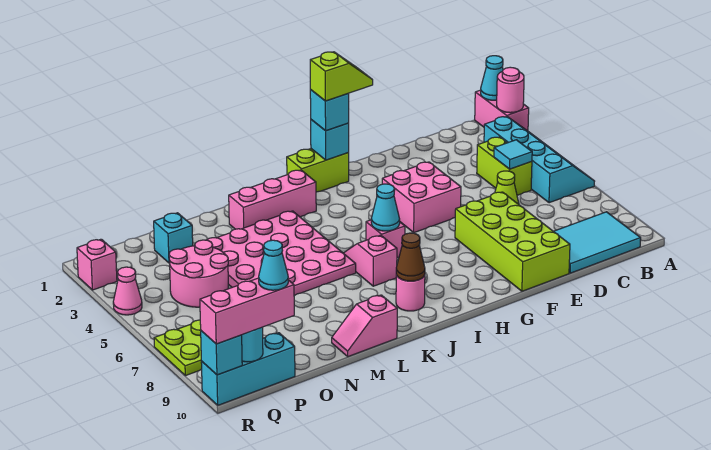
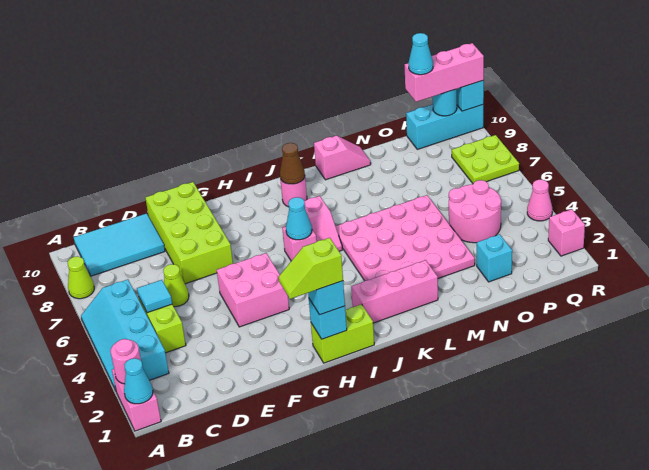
none -> lime cone A8 level 1

